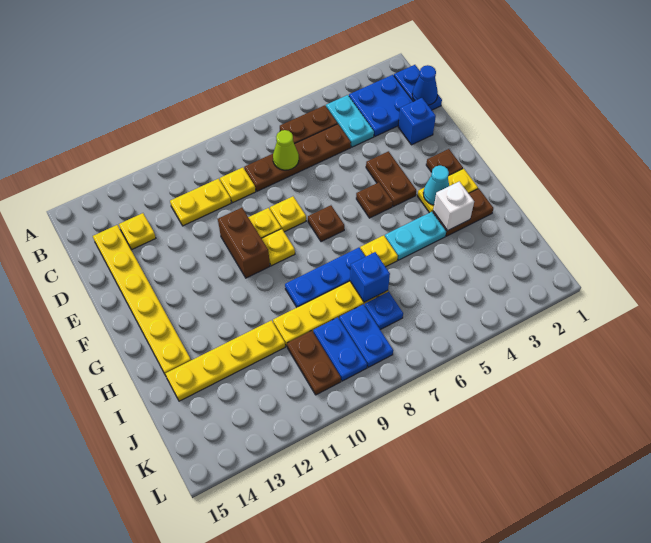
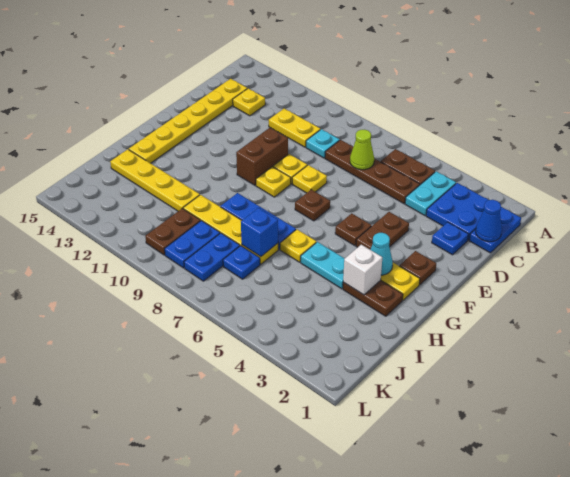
yellow plate C9 level 1 -> cyan plate C9 level 1
blue brick D2 level 1 -> blue plate D2 level 1

